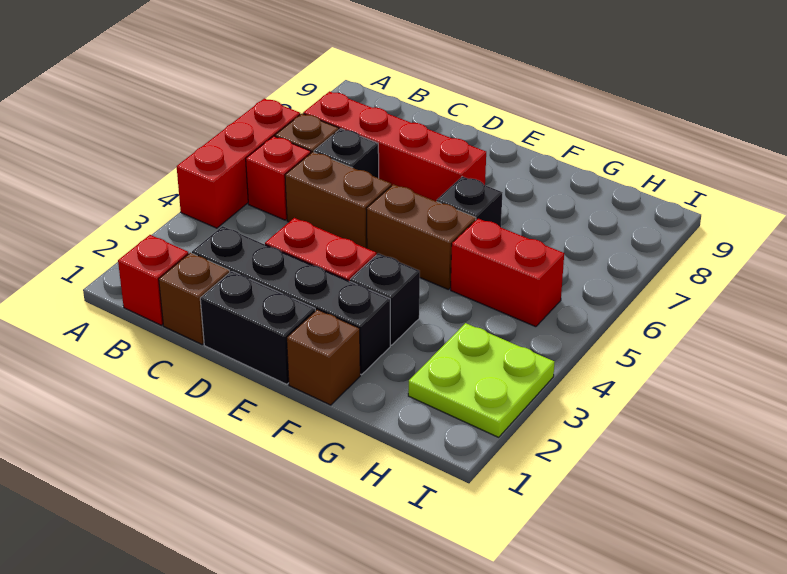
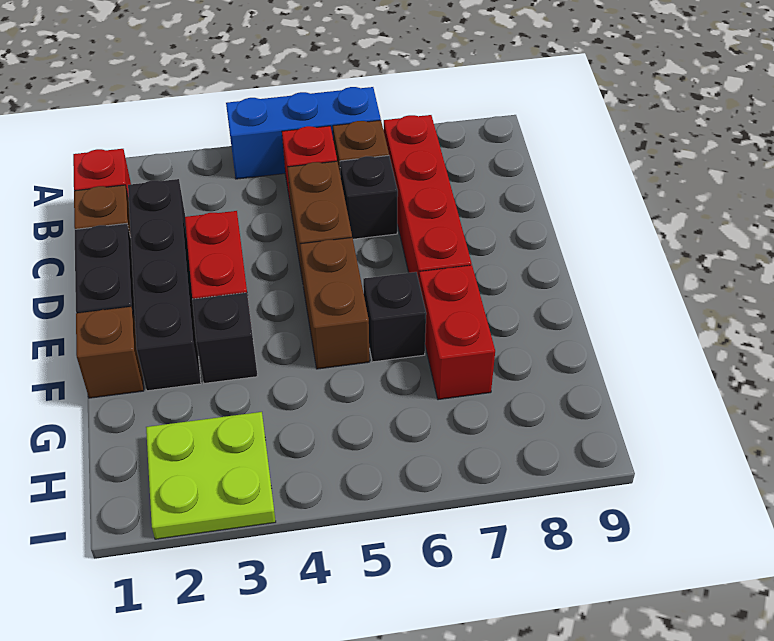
red brick A4:A6 level 1 -> blue brick A4:A6 level 1
red brick G5:H5 level 1 -> red brick F7:G7 level 1

